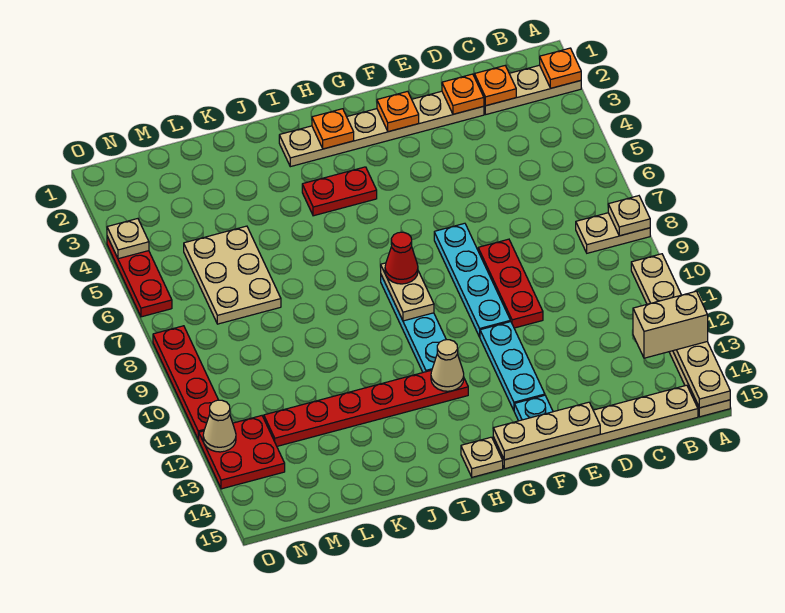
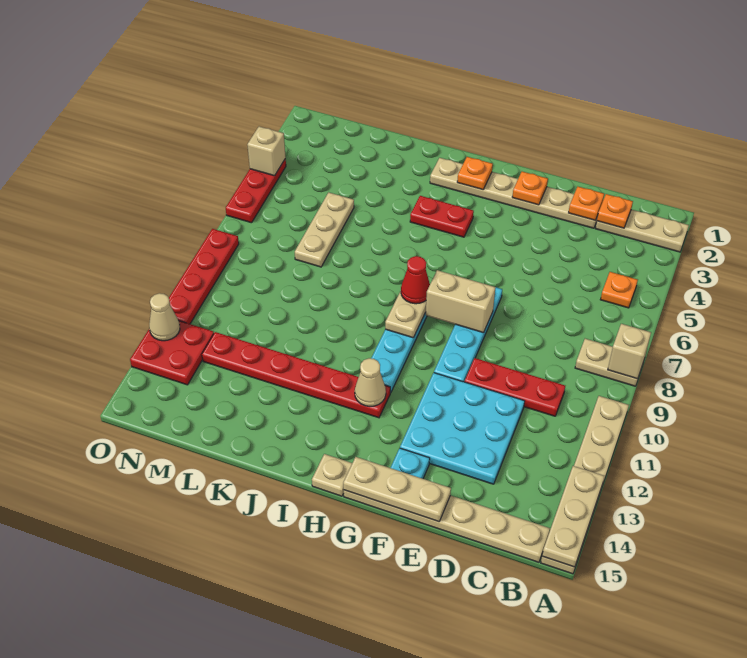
orange plate A2 level 2 -> orange plate B5 level 1
tan plate A8 level 2 -> tan brick A8 level 2
tan brick A13:B13 level 3 -> tan brick F8:G8 level 2
red plate E8:E10 level 1 -> red plate C10:E10 level 1
cyan plate F11:F13 level 1 -> cyan plate D11:F13 level 1
tan plate L5:M7 level 1 -> tan plate L5:L7 level 1
tan plate O4 level 2 -> tan brick O4 level 2

